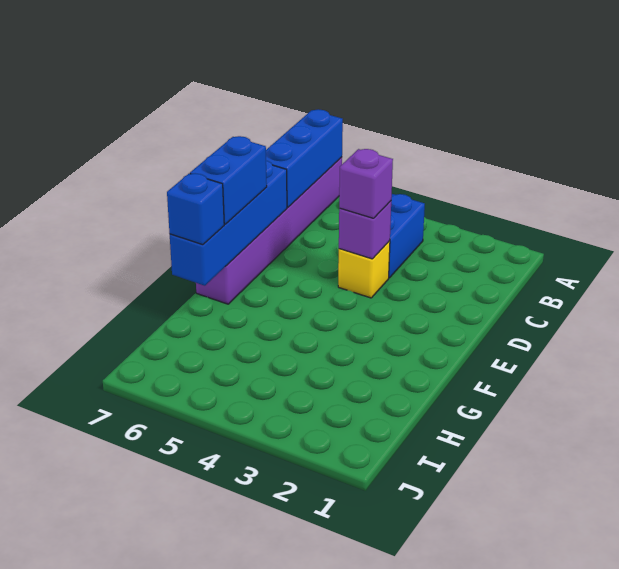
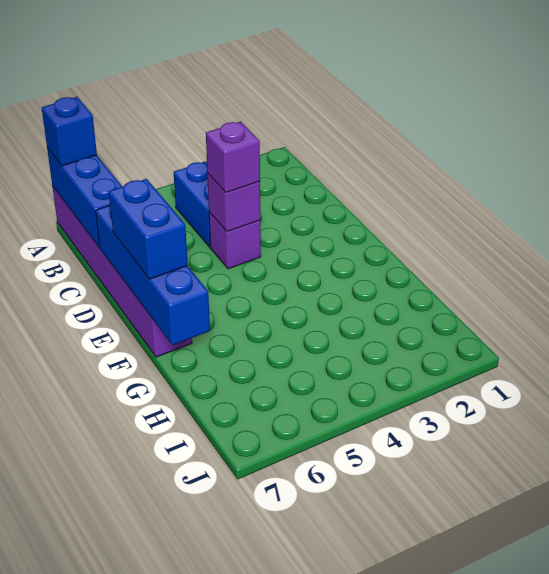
yellow brick D4 level 1 -> purple brick D4 level 1
blue brick G7 level 3 -> blue brick A7 level 3

